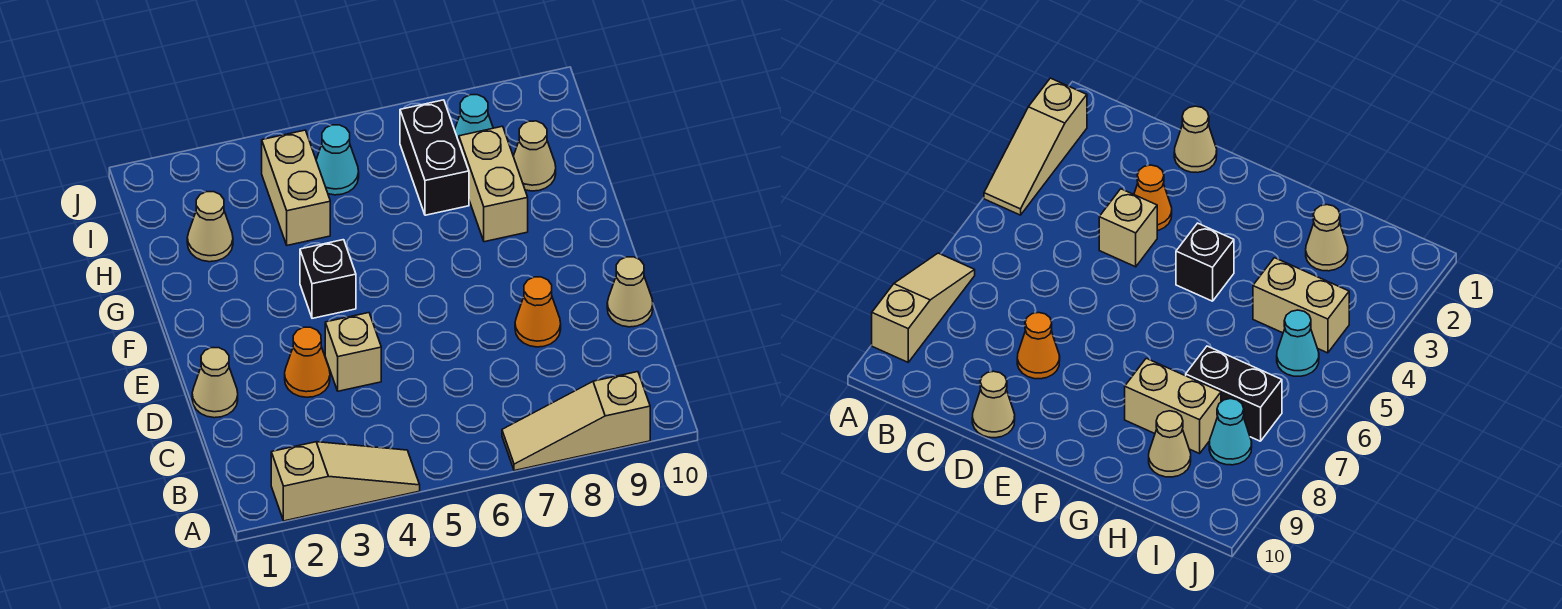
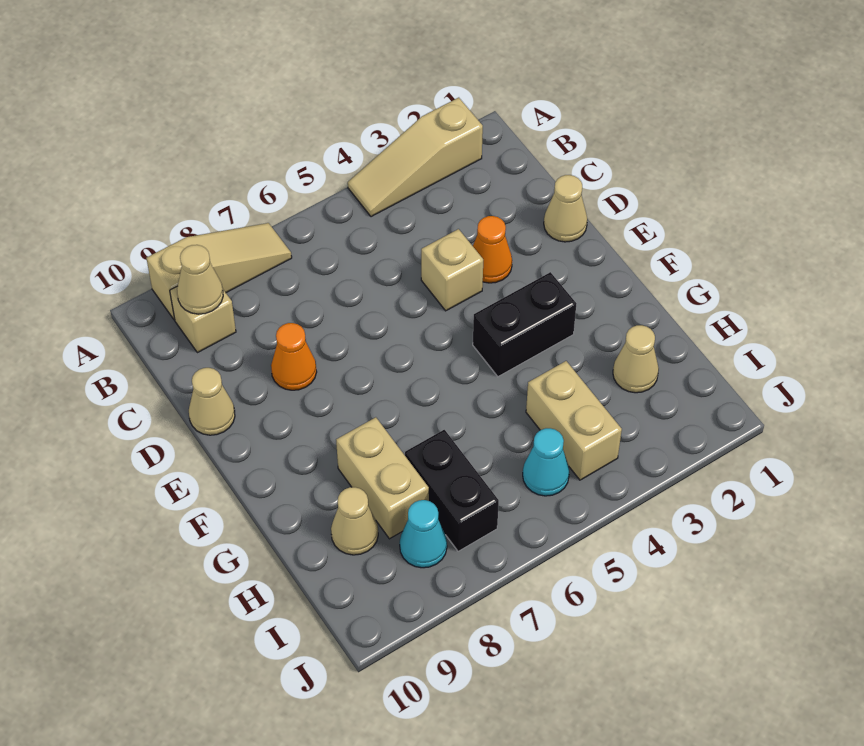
none -> tan brick B9 level 1
none -> tan cone B9 level 2
black brick F4 level 1 -> black brick F3:F4 level 1

